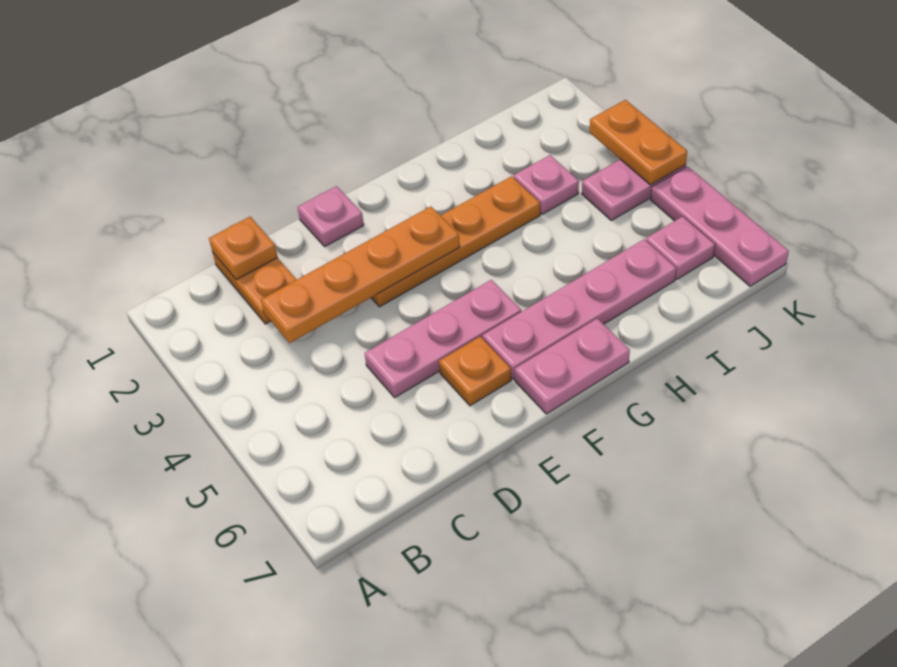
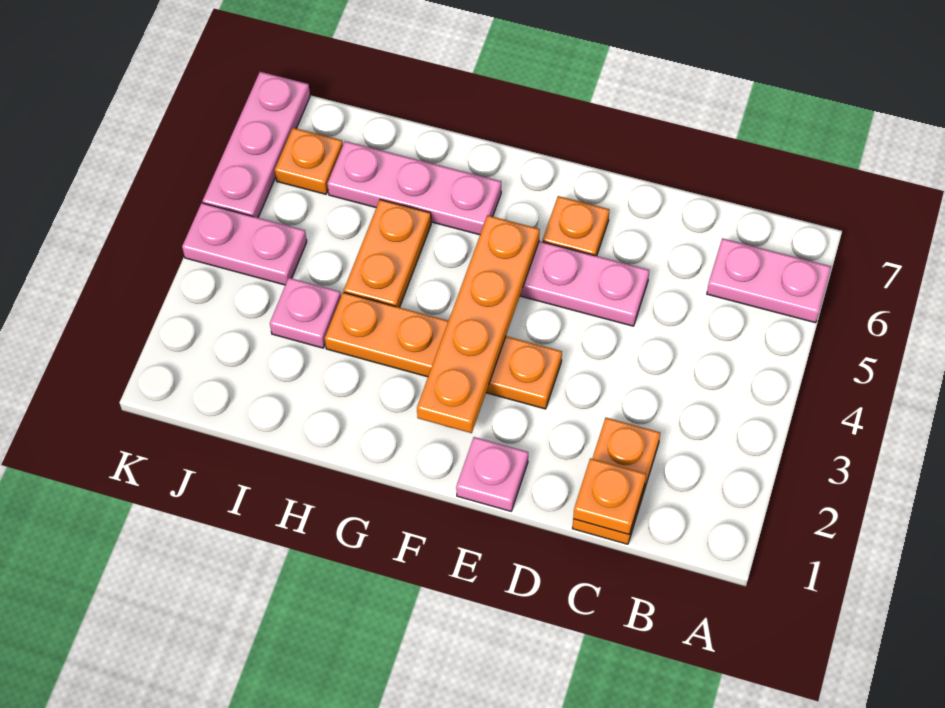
orange plate C3:F3 level 2 -> orange plate F2:F5 level 2
pink plate F6:I6 level 1 -> pink plate G6:I6 level 1
pink plate F7:G7 level 1 -> pink plate A6:B6 level 1
pink plate J6 level 1 -> orange plate J6 level 1
orange plate K3:K4 level 2 -> orange plate H4:H5 level 1

